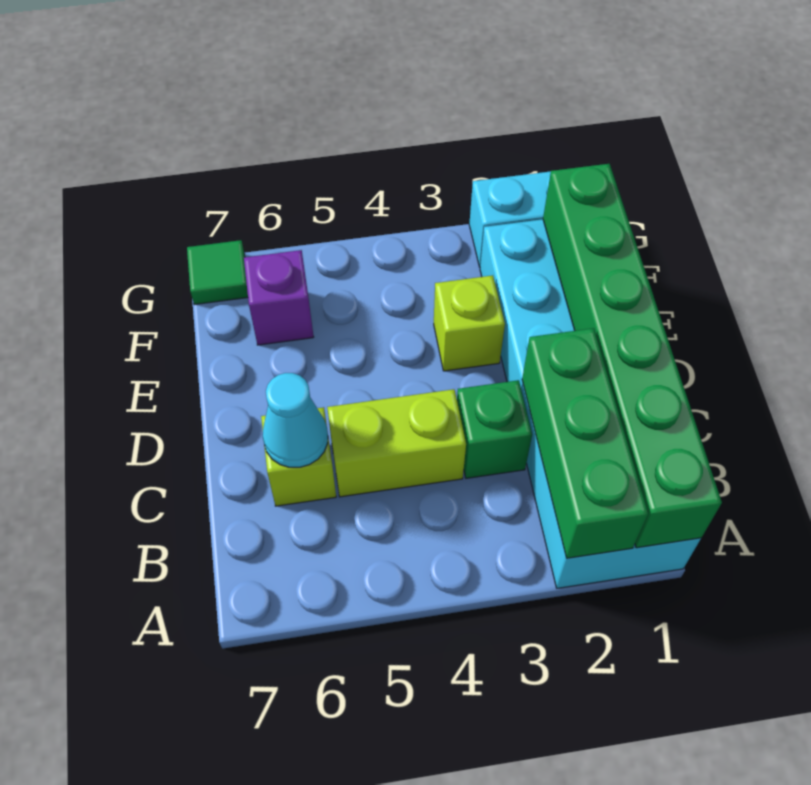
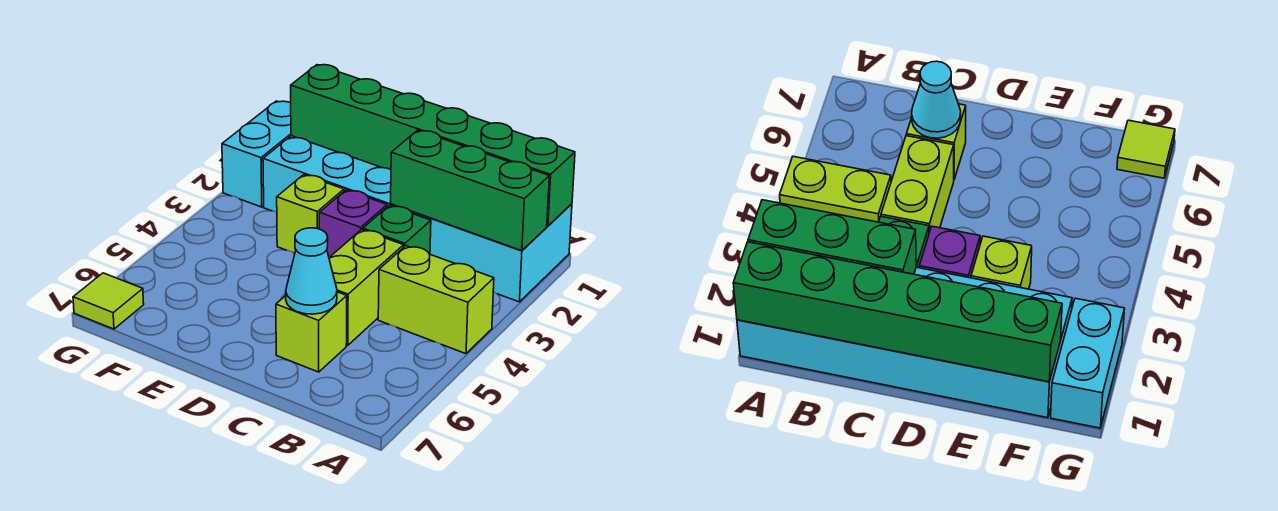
none -> lime brick A4:B4 level 1
purple brick F6 level 1 -> purple brick D3 level 1
green tile G7 level 1 -> lime tile G7 level 1

